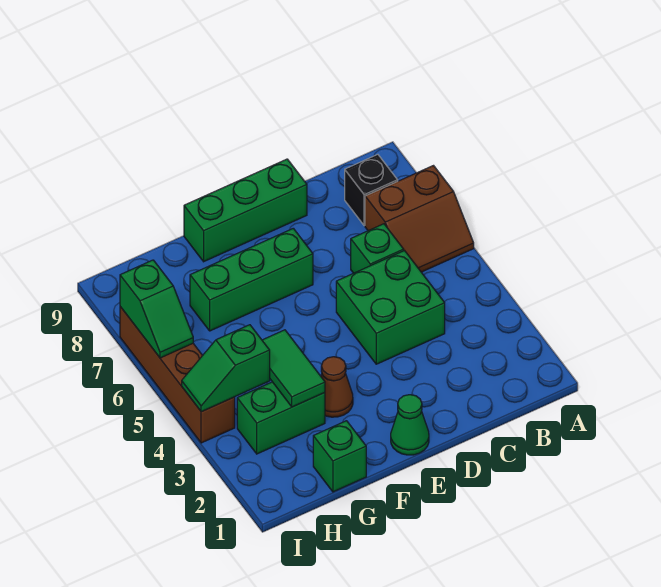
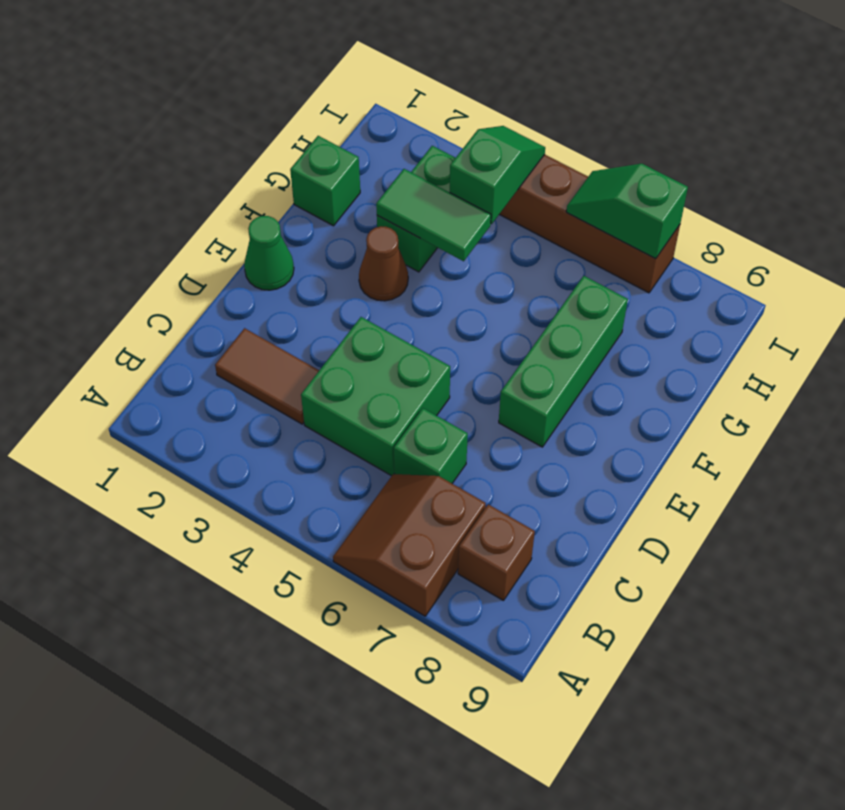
black brick B8 level 1 -> brown brick B8 level 1
none -> brown tile C2:C3 level 1
green brick D9:F9 level 1 -> none

